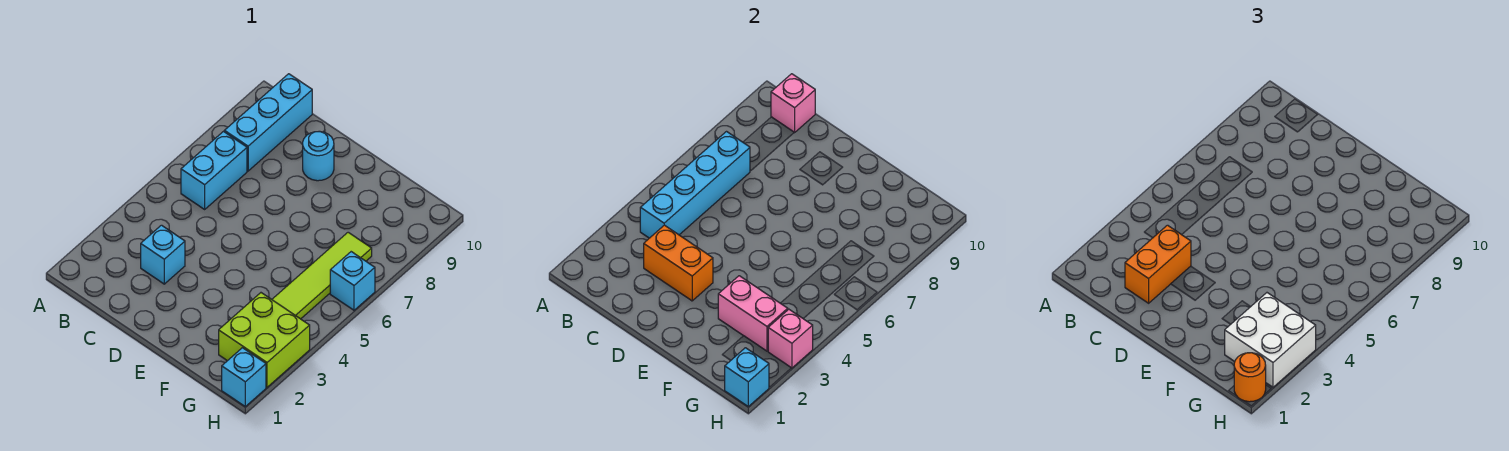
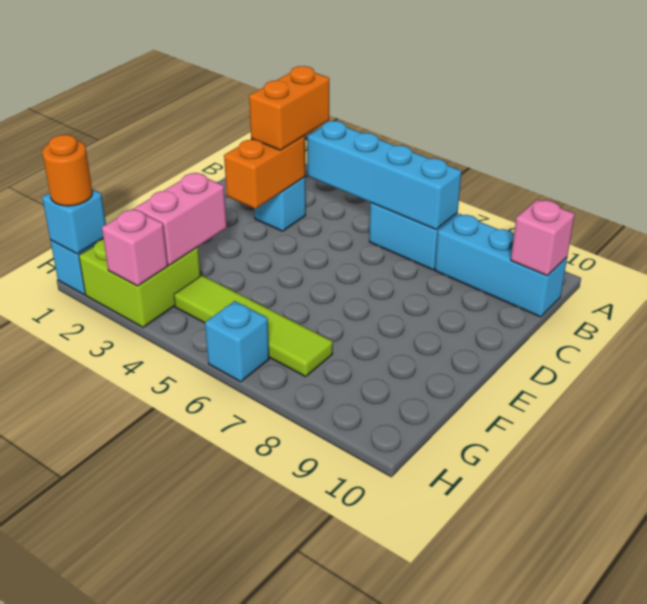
orange brick C2:C3 level 3 -> orange brick B3:C3 level 3
cyan round brick D9 level 1 -> none
white brick G2:H3 level 3 -> none

